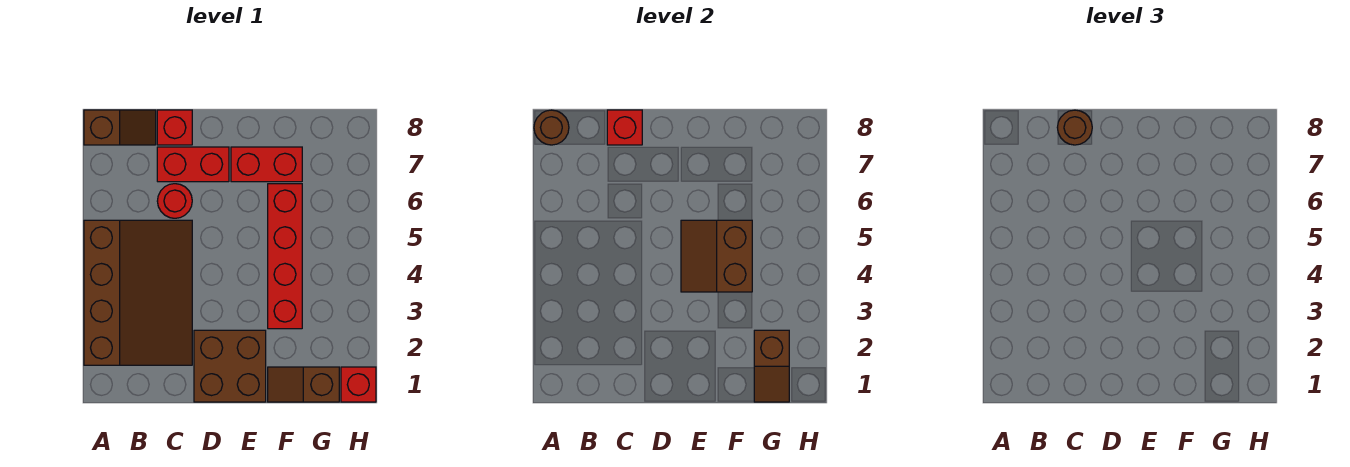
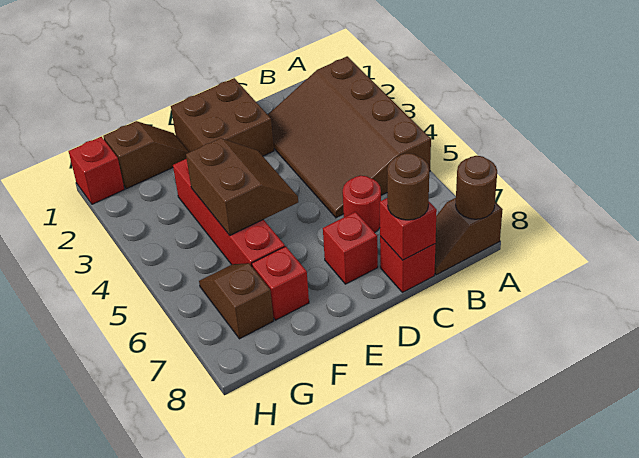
red brick C7:D7 level 1 -> red brick D7 level 1
red brick E7:F7 level 1 -> red brick F7 level 1
brown slope G1:G2 level 2 top 2 -> brown slope G6:G7 level 1 top 7

